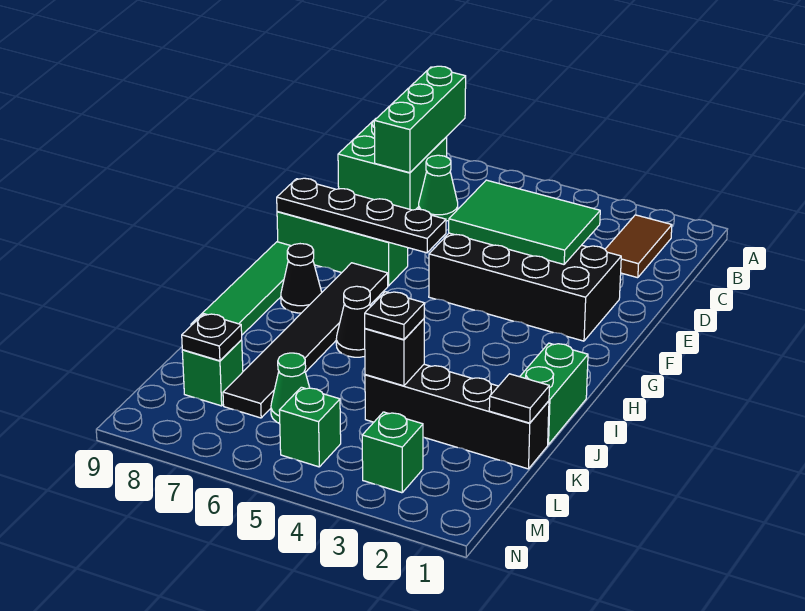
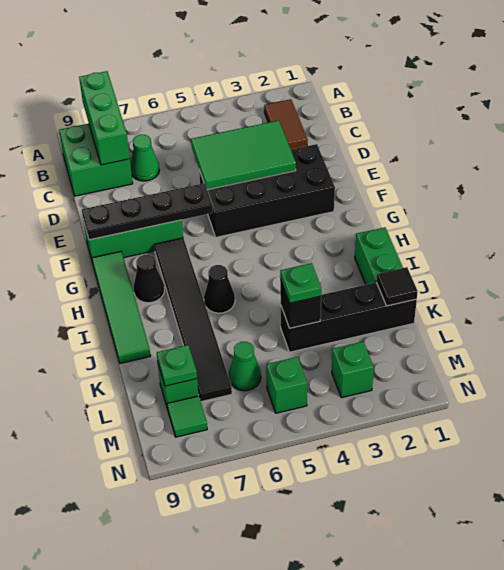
black plate K4 level 3 -> green plate K4 level 3
black plate L8 level 2 -> green plate L8 level 2
none -> green tile M8 level 1

